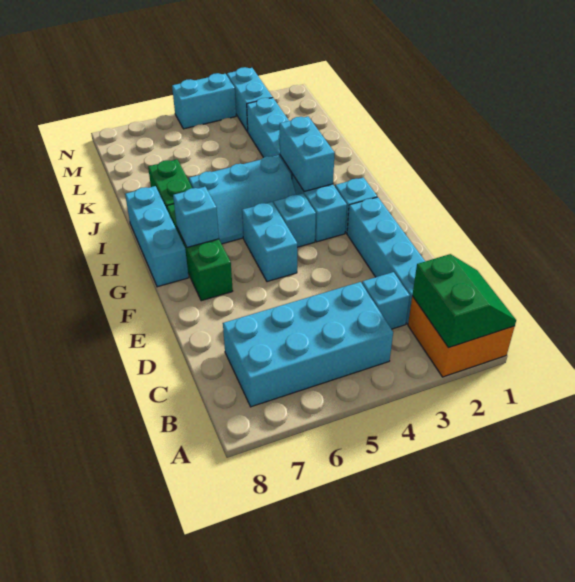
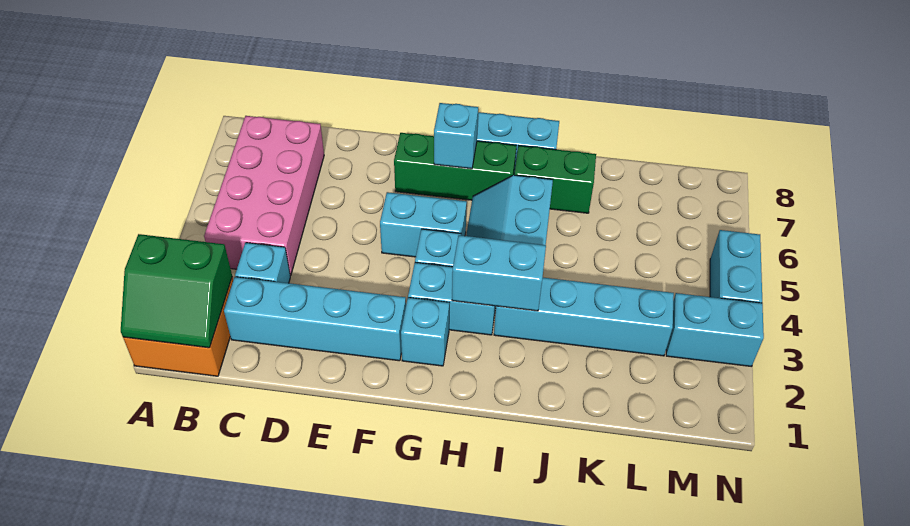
cyan brick B4:C7 level 1 -> pink brick B4:C7 level 1

